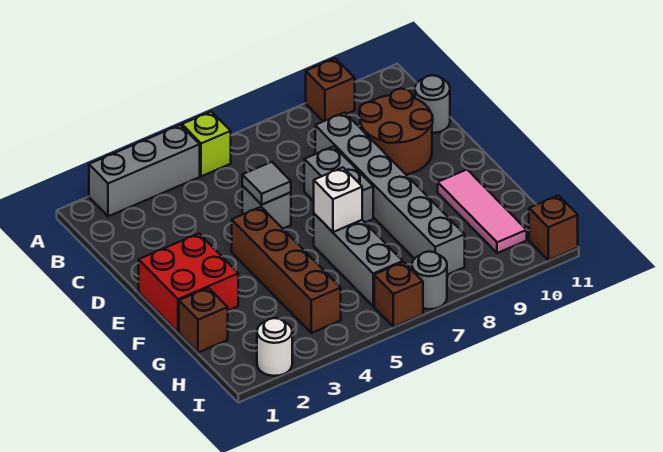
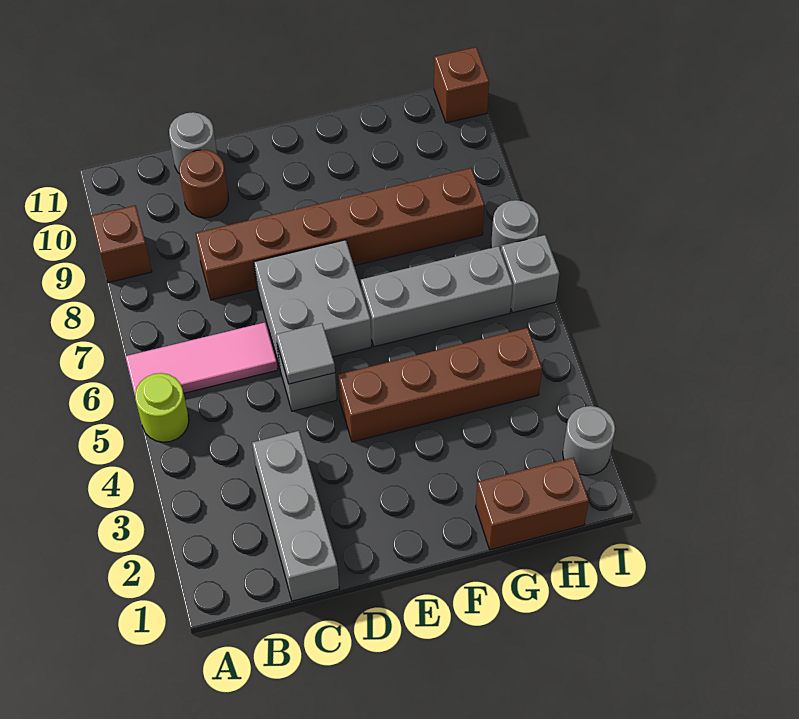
grey brick A2:A4 level 1 -> grey brick C1:C3 level 1
lime brick A5 level 1 -> lime round brick A5 level 1
grey brick C8:H8 level 1 -> brown brick C8:H8 level 1
brown round brick C9:D10 level 1 -> brown round brick C10 level 1
grey brick D7:E7 level 1 -> grey brick D6:E7 level 1
red brick E1:F2 level 1 -> none
white brick F6 level 2 -> none
pink tile F10:H10 level 1 -> pink tile A6:C6 level 1
brown brick G1 level 1 -> brown brick G1:H1 level 1
white round brick I2 level 1 -> grey round brick I2 level 1
brown brick I6 level 1 -> grey brick I6 level 1

